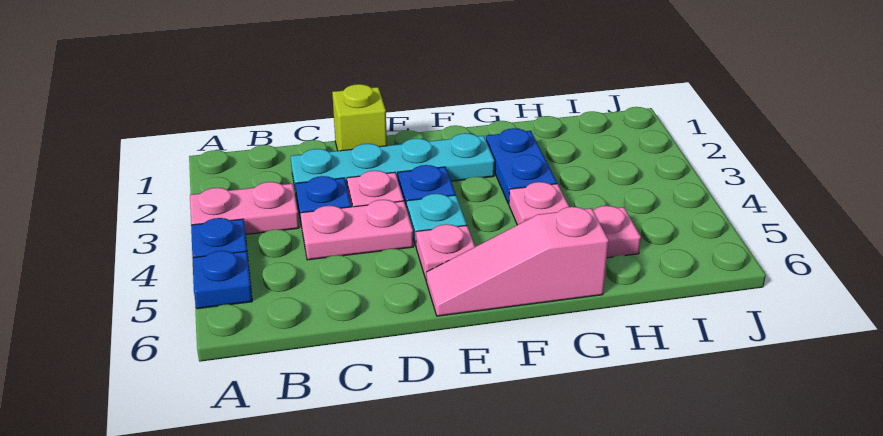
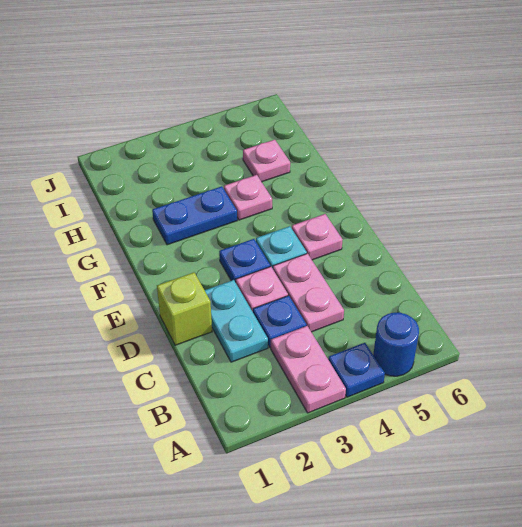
blue plate A5 level 1 -> blue round brick A5 level 1
cyan plate C2:F2 level 1 -> cyan plate C2:D2 level 1
pink slope E6:G6 level 1 top G -> none

